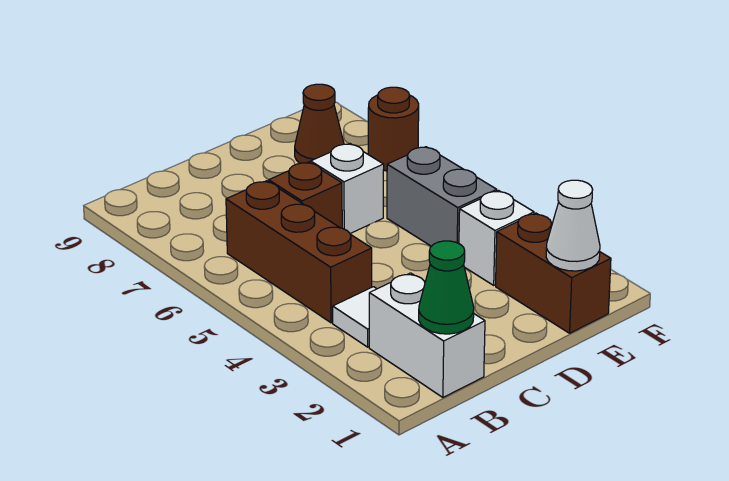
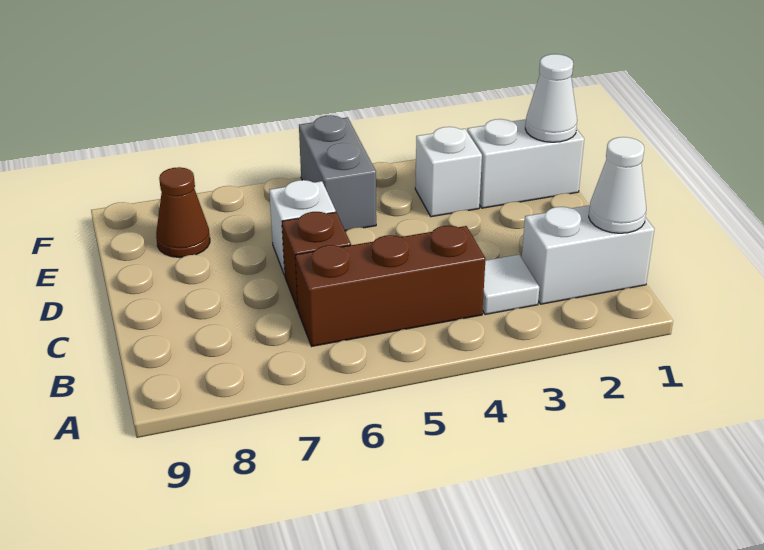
green cone B1 level 2 -> white cone B1 level 2
brown brick E1:E2 level 1 -> white brick E1:E2 level 1
grey brick E4:E5 level 1 -> grey brick E5:F5 level 1
brown round brick F7 level 1 -> none

